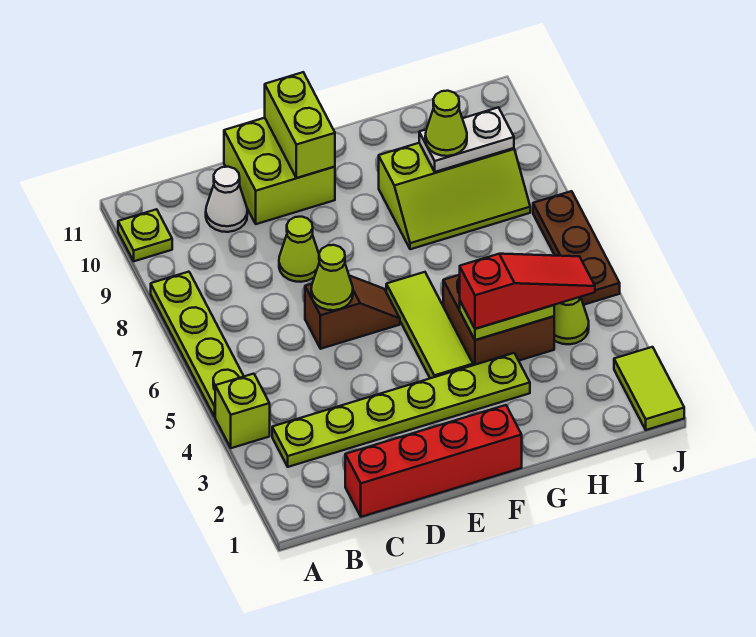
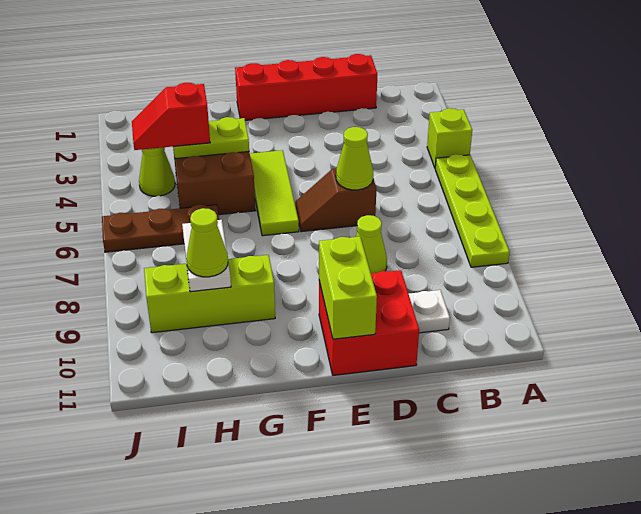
lime plate A10 level 1 -> none
lime plate B3:G3 level 1 -> none
white cone C10 level 1 -> white plate C10 level 1
lime brick D10:E11 level 1 -> red brick D10:E11 level 1
red slope G4:I4 level 3 top G -> red slope H4:I4 level 3 top H
white plate H9:I9 level 2 -> white plate H8:H9 level 2
lime tile J1:J2 level 1 -> none
brown plate J5:J7 level 1 -> brown plate H6:J6 level 1

